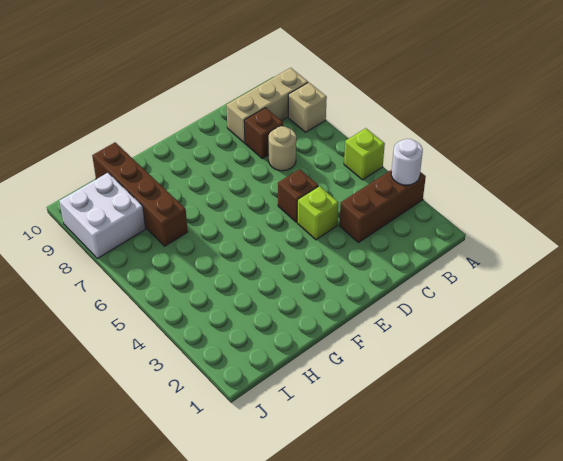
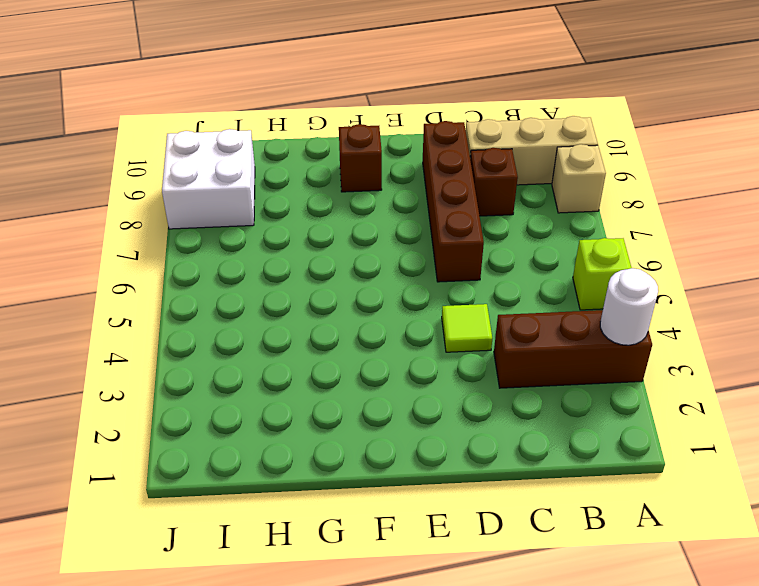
tan round brick C7 level 1 -> none
lime brick D4 level 1 -> lime tile D4 level 1
brown brick D5 level 1 -> brown brick F9 level 1
brown brick H7:H10 level 1 -> brown brick D6:D9 level 1

